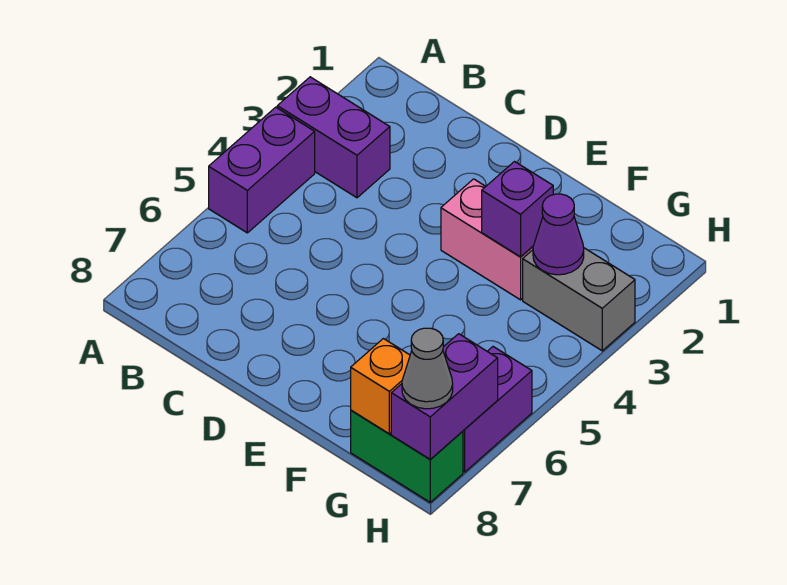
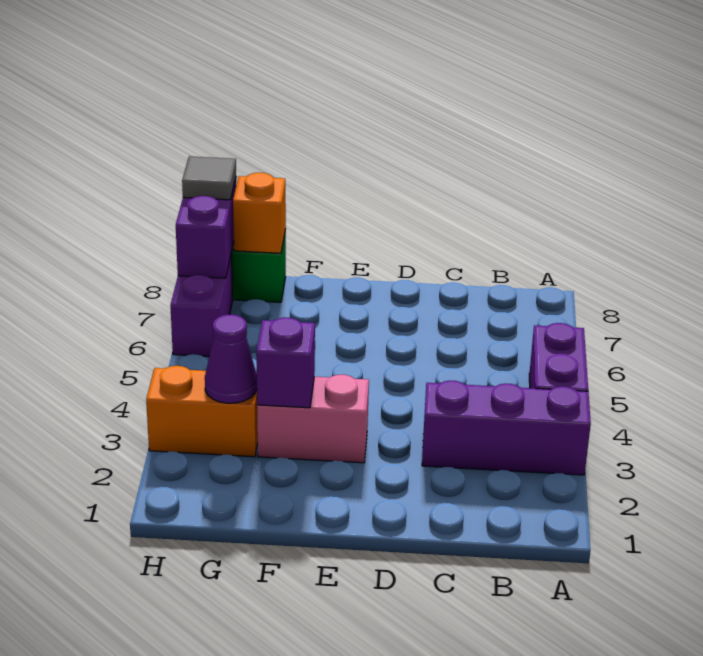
purple brick A3:B3 level 1 -> purple brick A3:C3 level 1
grey brick G3:H3 level 1 -> orange brick G3:H3 level 1
grey cone H8 level 3 -> grey tile H8 level 3

